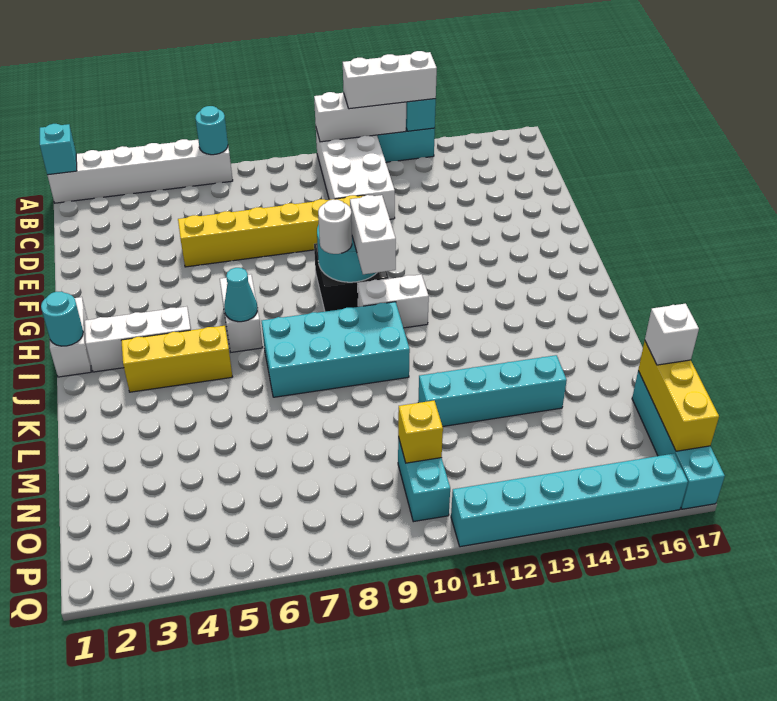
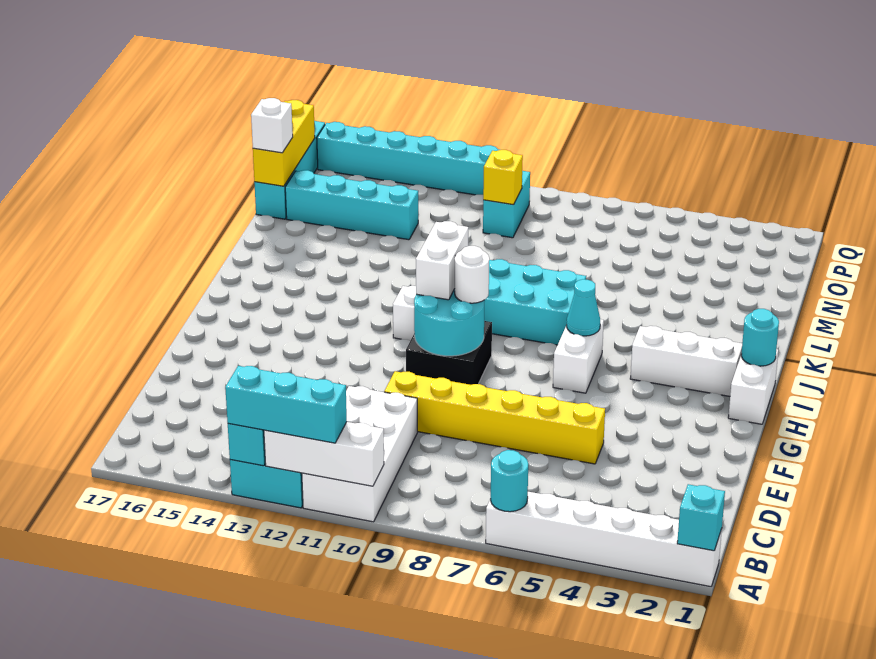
white brick A11:A13 level 3 -> cyan brick A11:A13 level 3
yellow brick J3:J5 level 1 -> none
cyan brick M11:M14 level 1 -> cyan brick N13:N16 level 1

